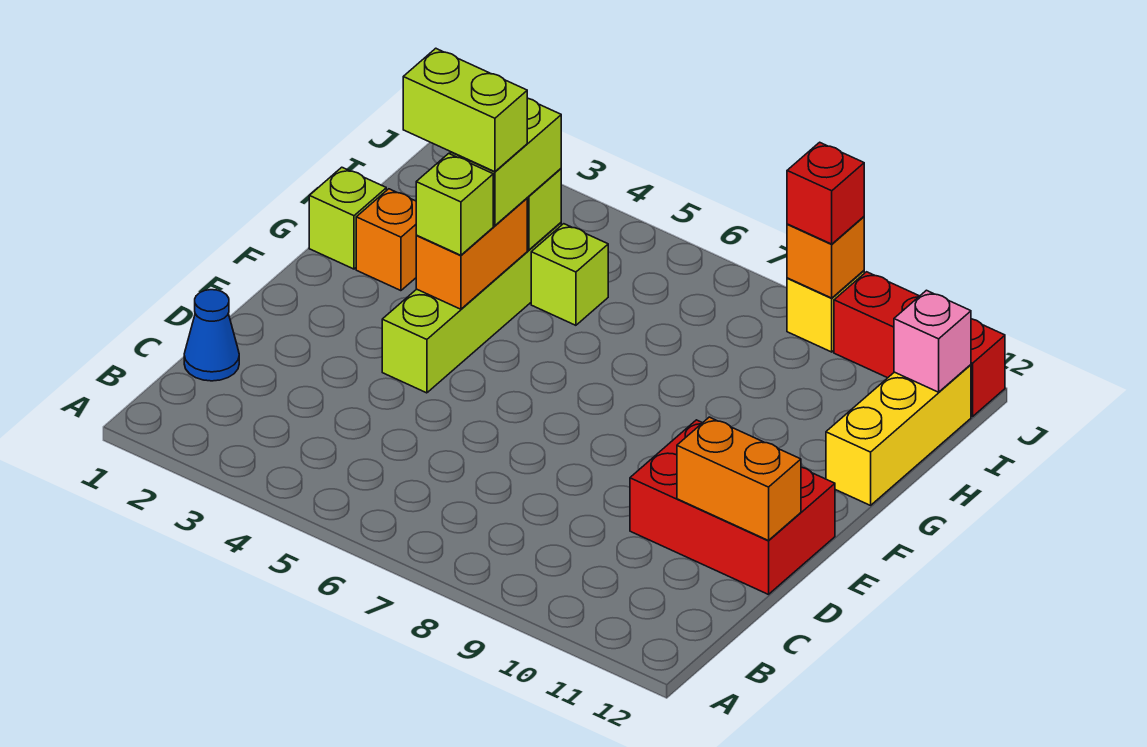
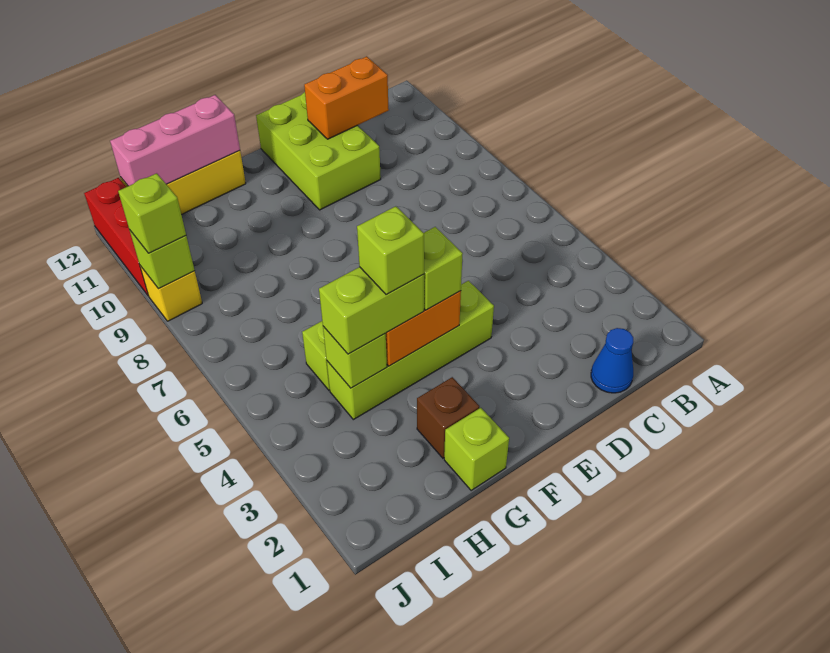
red brick D10:E12 level 1 -> lime brick D10:E12 level 1
orange brick D11:D12 level 2 -> orange brick C11:D11 level 2
orange brick G2 level 1 -> brown brick G2 level 1
lime brick G3:G4 level 4 -> lime brick G4 level 4
pink brick I12 level 2 -> pink brick G12:I12 level 2
orange brick J9 level 2 -> lime brick J9 level 2
red brick J9 level 3 -> lime brick J9 level 3

